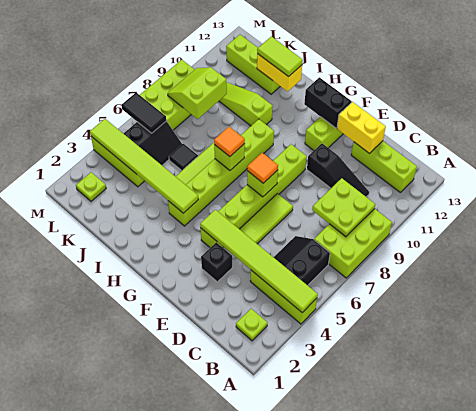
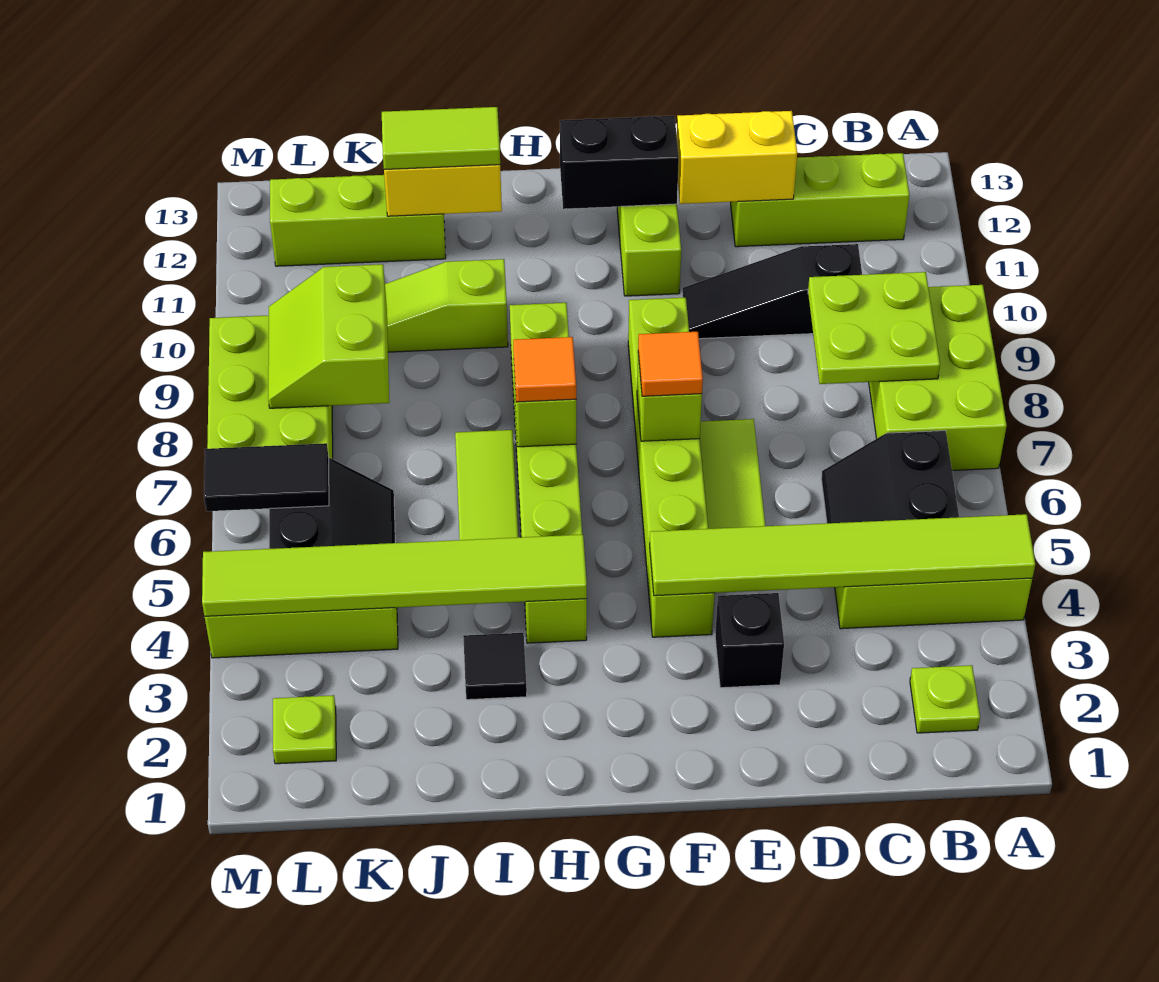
black slope C10:E10 level 1 top E -> black slope C10:E10 level 1 top C
black tile J6 level 1 -> black tile I3 level 1

